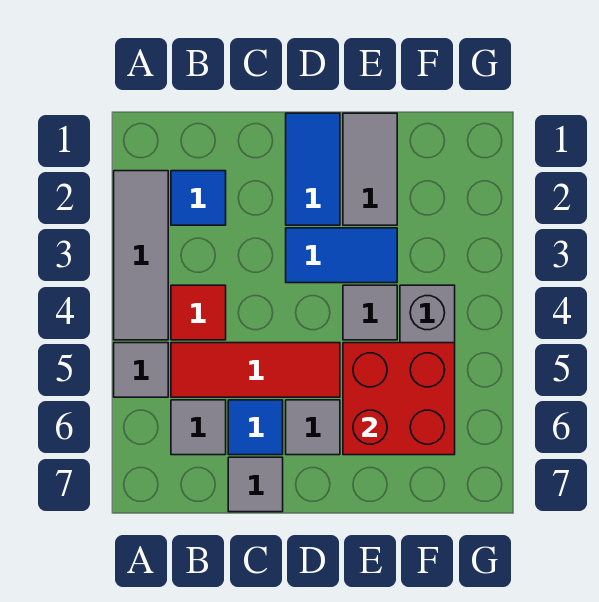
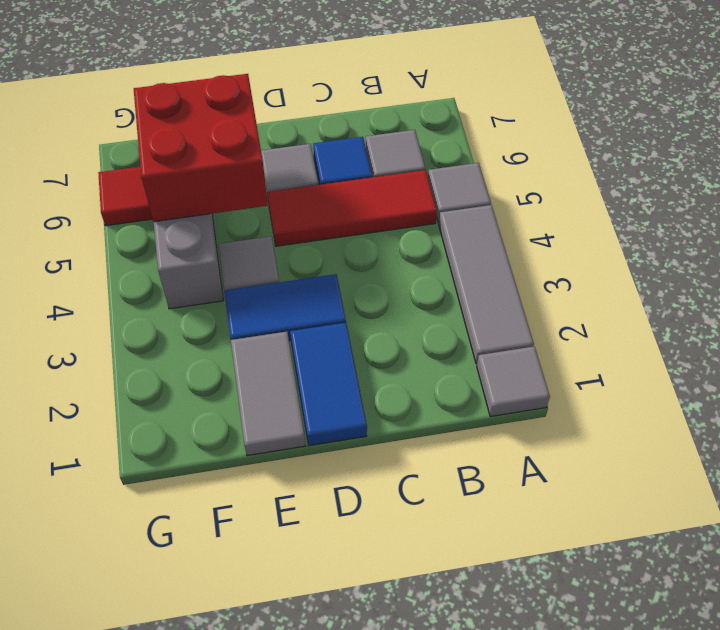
blue tile B2 level 1 -> none
red tile B4 level 1 -> red tile G6 level 1
grey tile C7 level 1 -> grey tile A1 level 1

